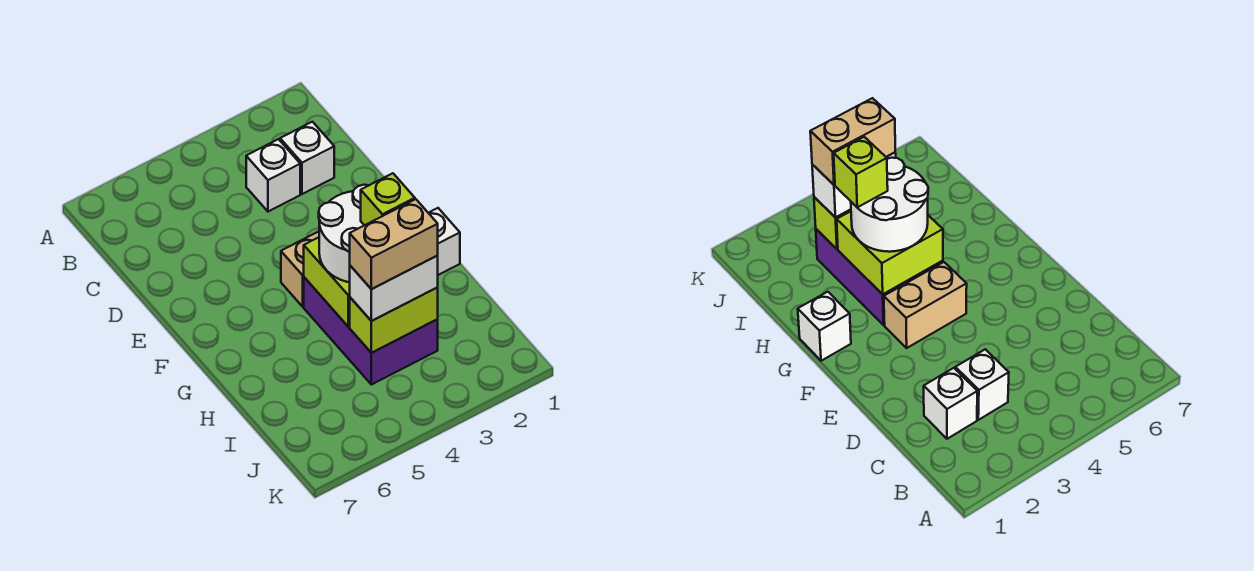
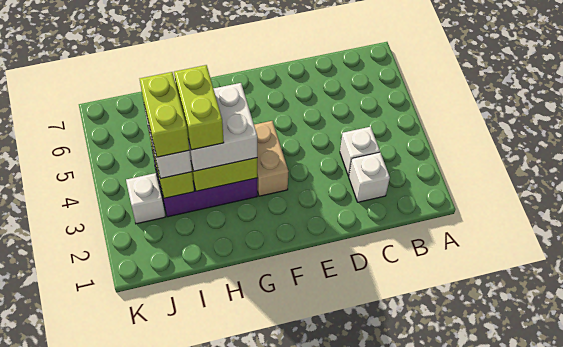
white brick G1 level 1 -> white brick J3 level 1
white round brick G3:H4 level 3 -> white brick G3:H4 level 3
lime brick H3 level 4 -> lime brick H3:H4 level 4
tan brick I3:I4 level 4 -> lime brick I3:I4 level 4

